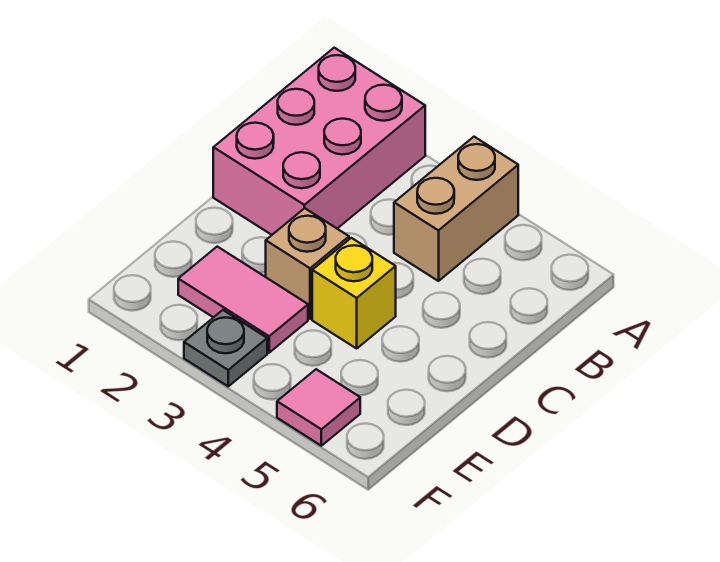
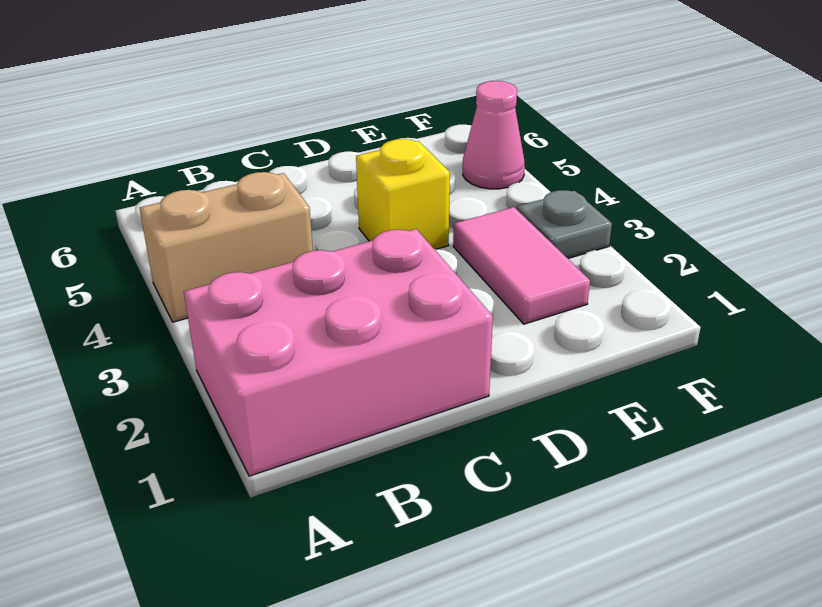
tan brick D3 level 1 -> none
pink tile F5 level 1 -> pink cone F5 level 1

